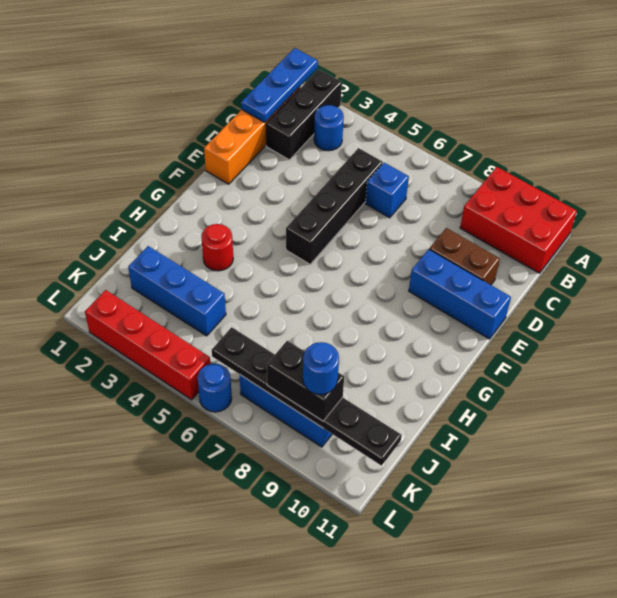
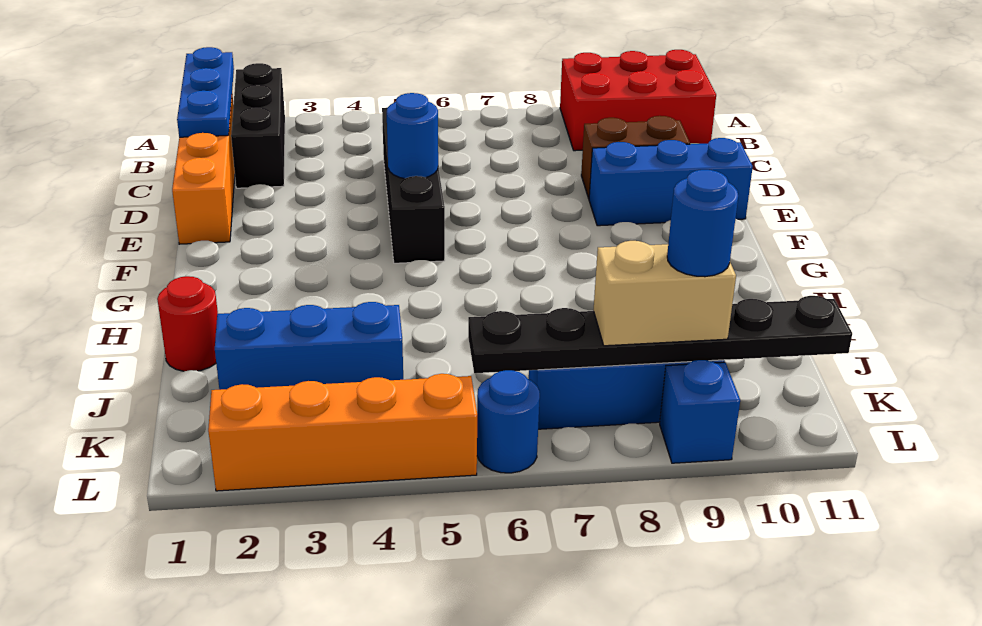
blue round brick B3 level 1 -> blue round brick E5 level 2
blue brick C6 level 1 -> blue brick L9 level 1
red round brick H3 level 1 -> red round brick I1 level 1
black brick K8:K9 level 3 -> tan brick K8:K9 level 3
red brick L2:L5 level 1 -> orange brick L2:L5 level 1

